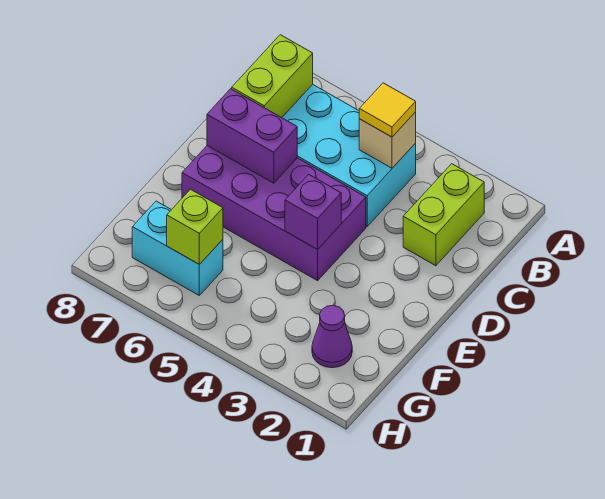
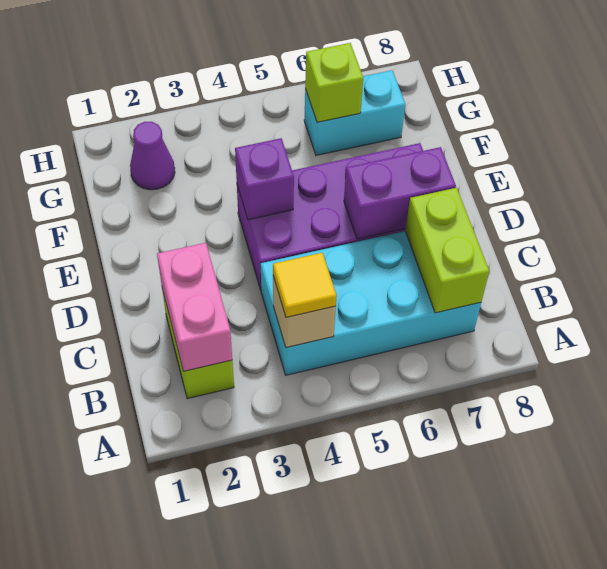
none -> pink brick B2:C2 level 2

